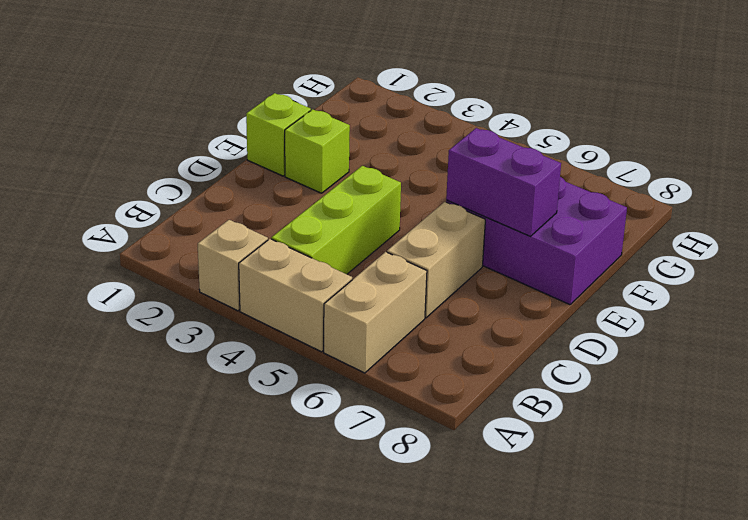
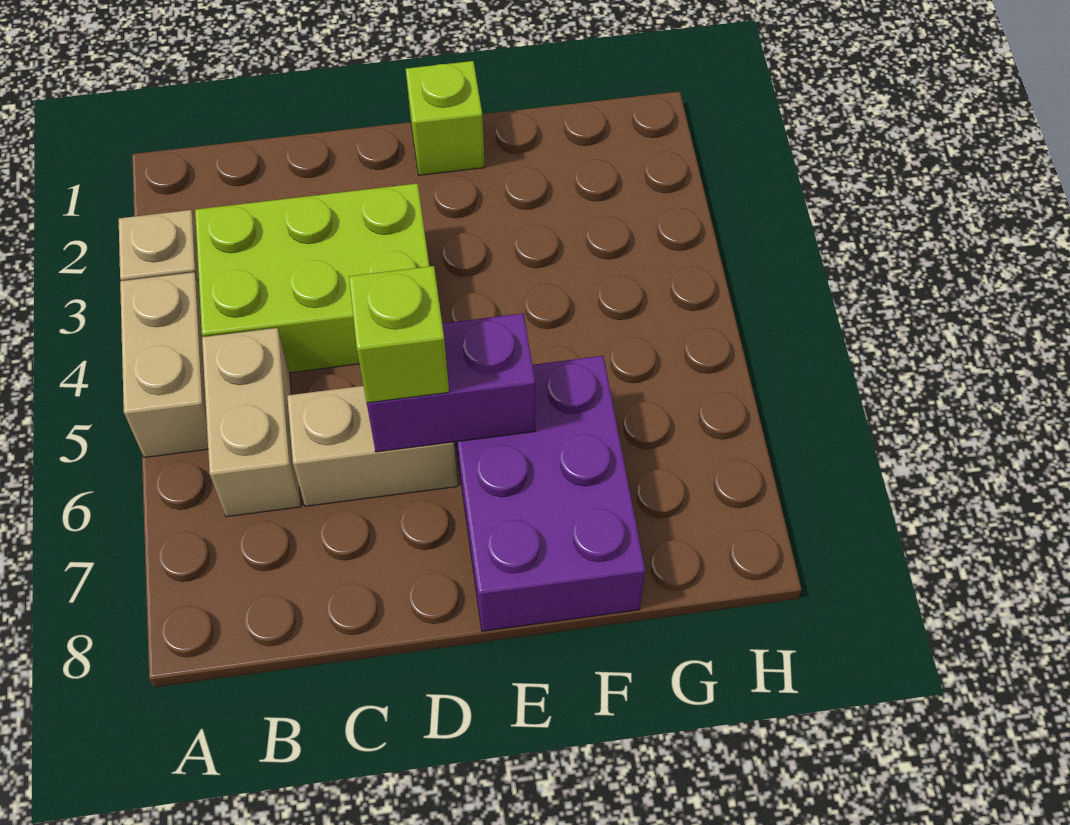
tan brick A6:B6 level 1 -> tan brick B5:B6 level 1
lime brick B4:D4 level 1 -> lime brick B3:D4 level 1
lime brick E2 level 1 -> lime brick D6 level 3
purple brick E6:E7 level 2 -> purple brick D6:E6 level 2

